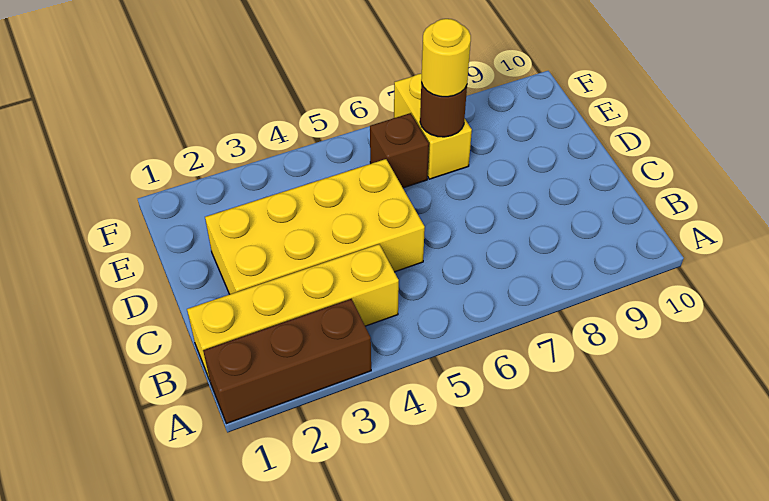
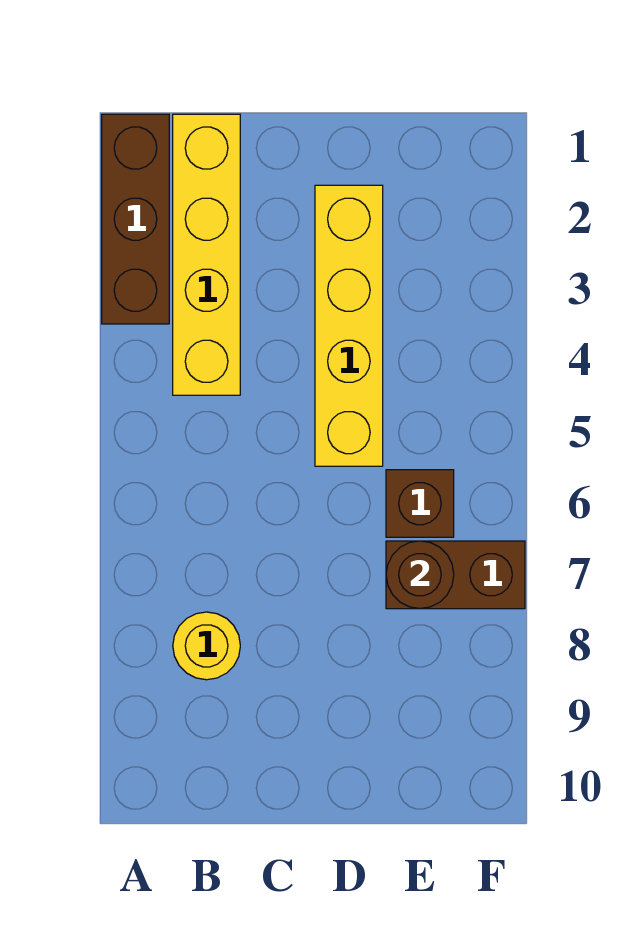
yellow brick C2:D5 level 1 -> yellow brick D2:D5 level 1
yellow brick E7:F7 level 1 -> brown brick E7:F7 level 1
yellow round brick E7 level 3 -> yellow round brick B8 level 1

